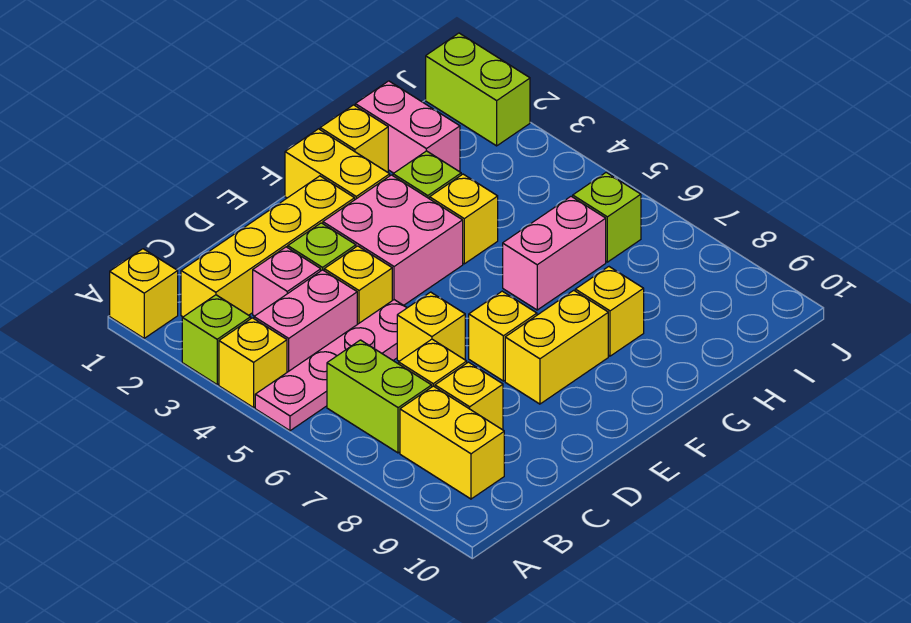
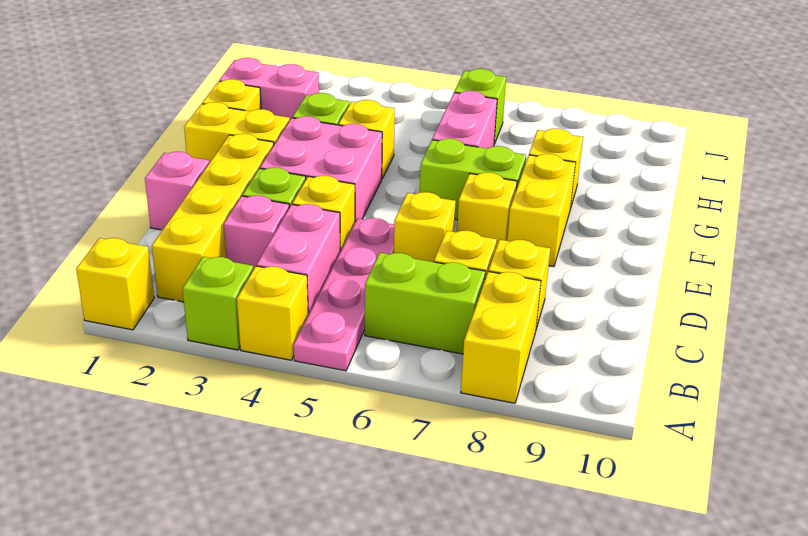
yellow brick B8:B9 level 1 -> yellow brick A8:B8 level 1
none -> pink brick D1 level 1
lime brick J1:J2 level 1 -> lime brick F6:F7 level 1

